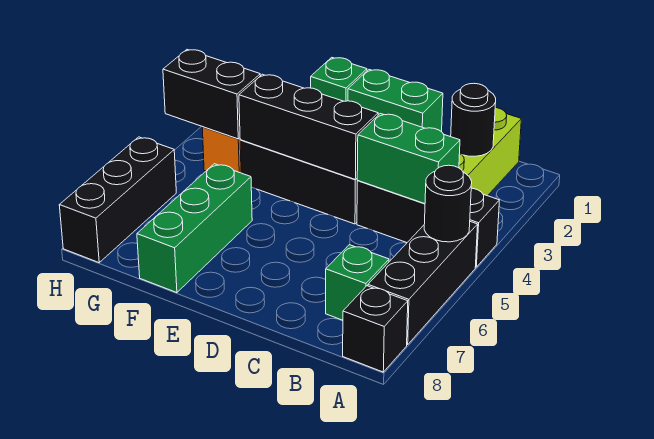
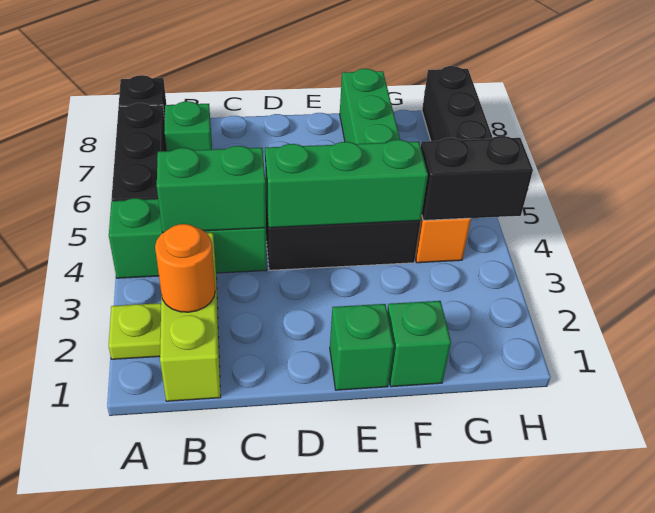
none -> lime plate A2 level 1
black brick A4:C4 level 1 -> green brick A4:C4 level 1
black round brick A5 level 2 -> none
black round brick B2 level 2 -> orange round brick B2 level 2
green brick D1:E1 level 1 -> green brick E1 level 1
black brick D4:F4 level 2 -> green brick D4:F4 level 2

